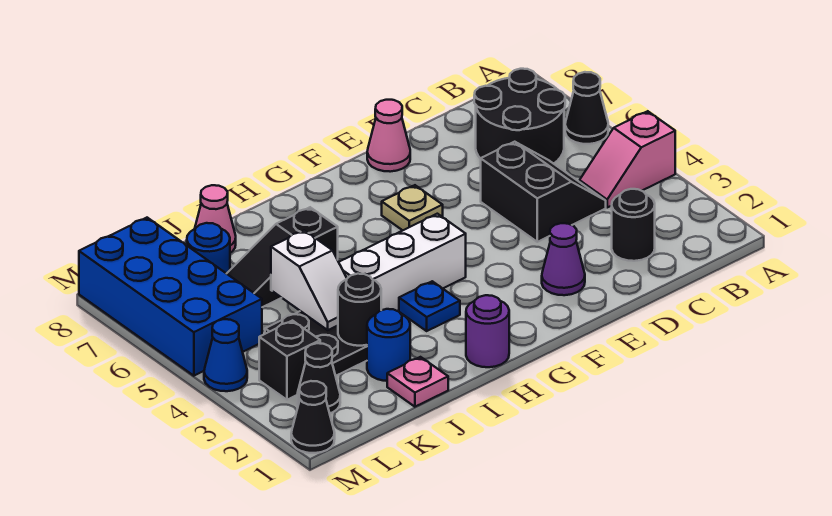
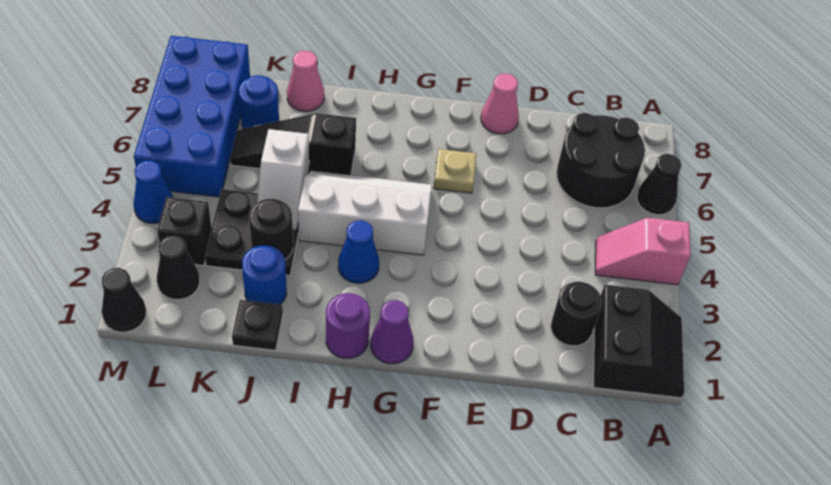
black slope C4:D5 level 1 top D -> black slope A1:B2 level 1 top B
purple cone E2 level 1 -> purple cone G1 level 1
blue plate H3 level 1 -> blue cone H3 level 1
pink plate J1 level 1 -> black plate J1 level 1

